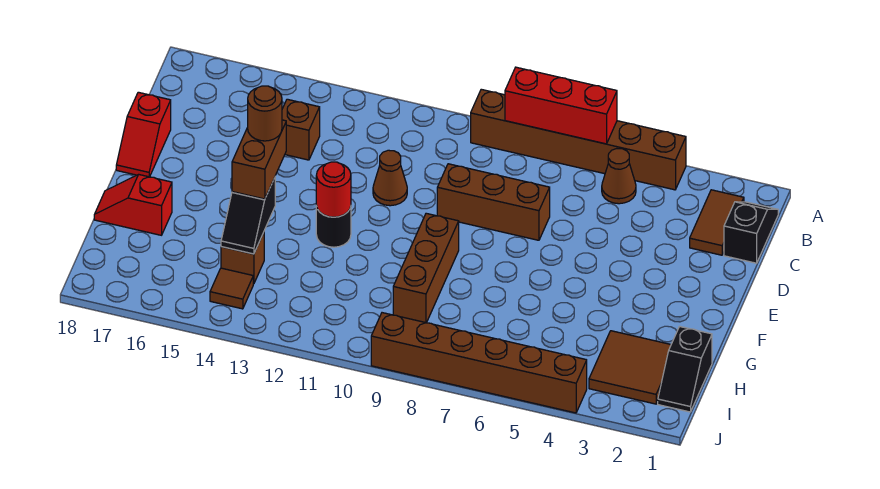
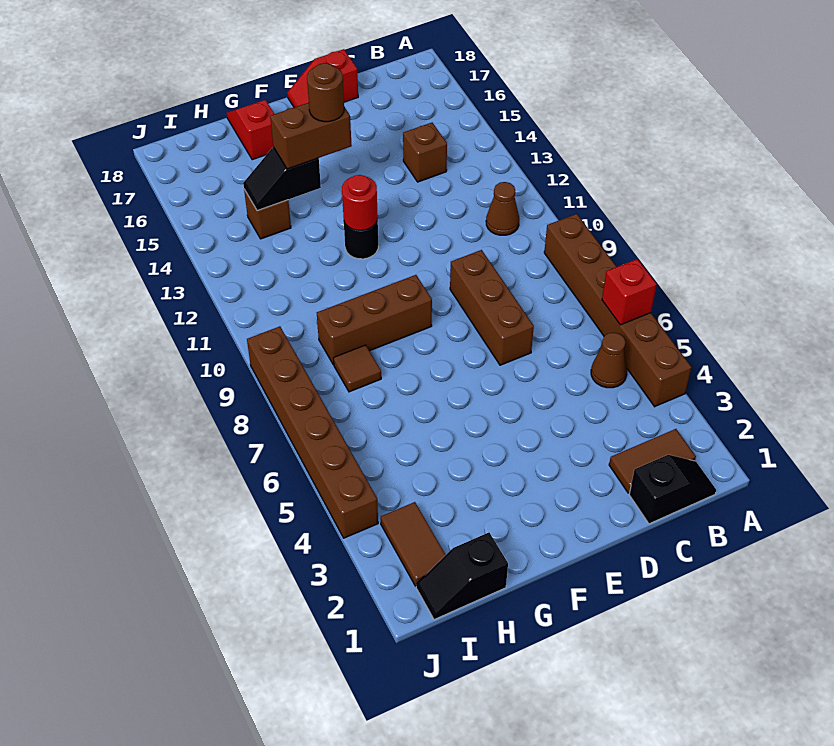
red brick A6:A8 level 2 -> red brick A6 level 2
brown cone D11 level 1 -> brown cone B11 level 1
brown tile H2:I3 level 1 -> brown tile I2:I3 level 1
brown tile I14 level 1 -> brown tile H8 level 1

